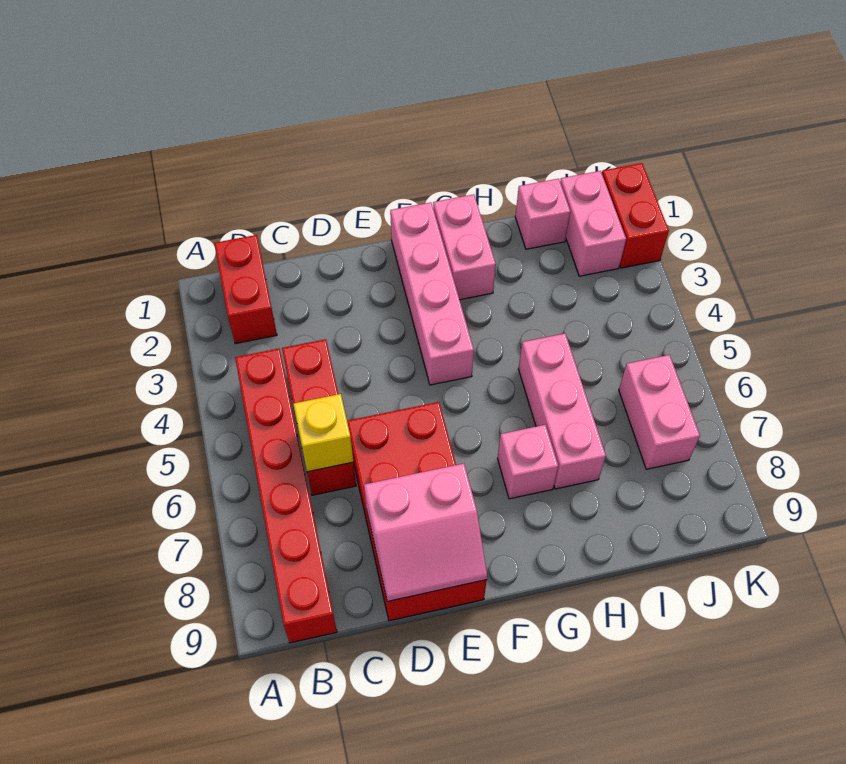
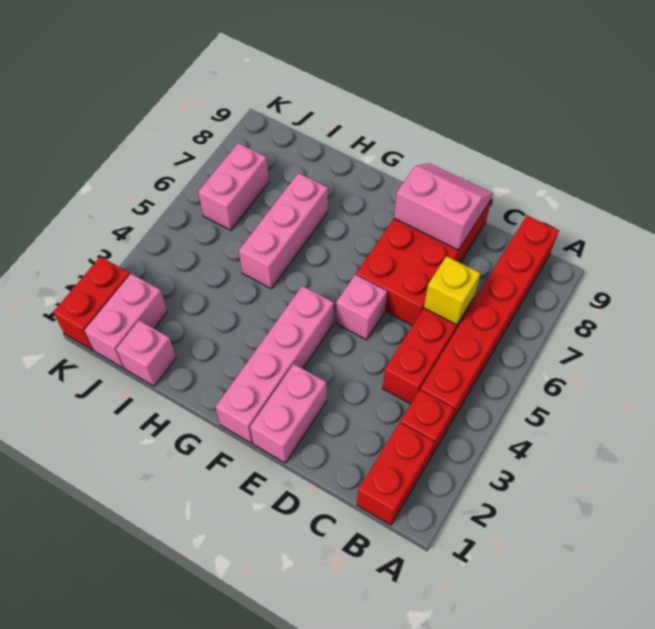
none -> red brick B3 level 1
pink brick G1:G2 level 1 -> pink brick E1:E2 level 1
pink brick G7 level 1 -> pink brick E5 level 1

